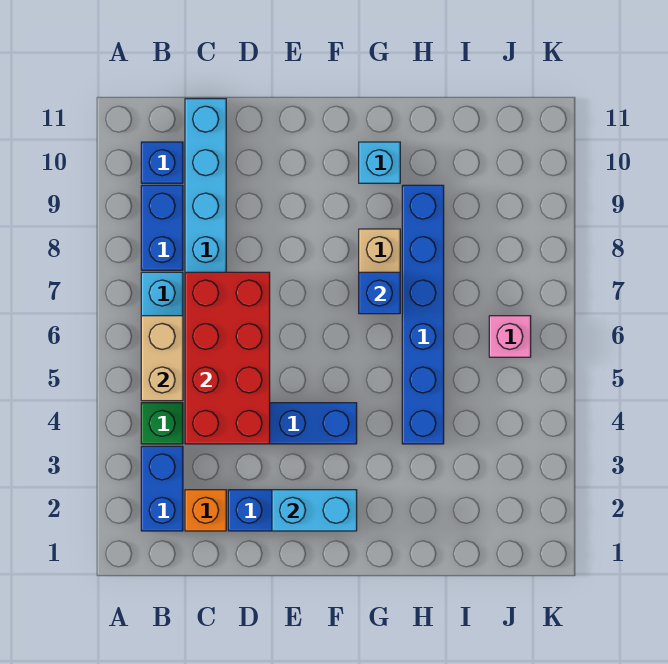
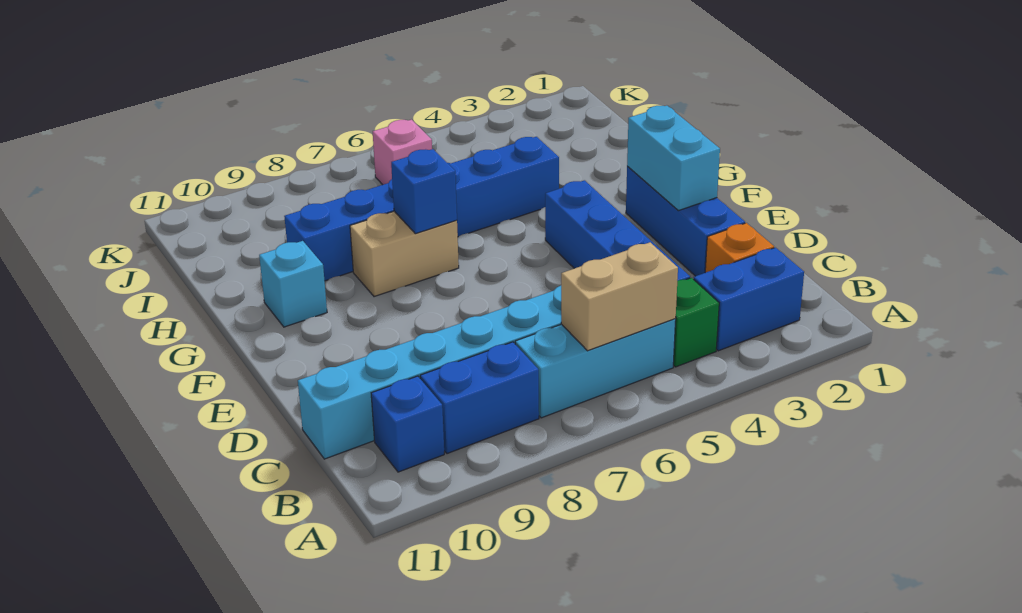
red brick C4:D7 level 2 -> none

